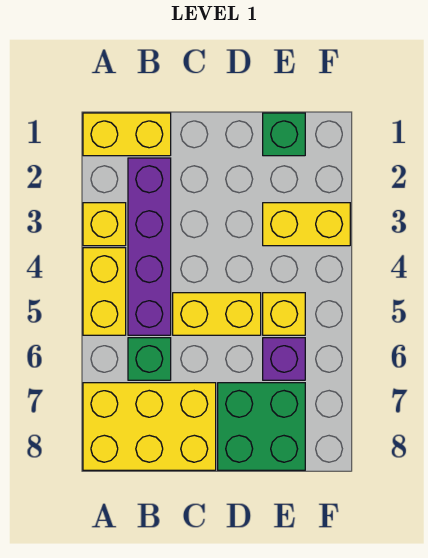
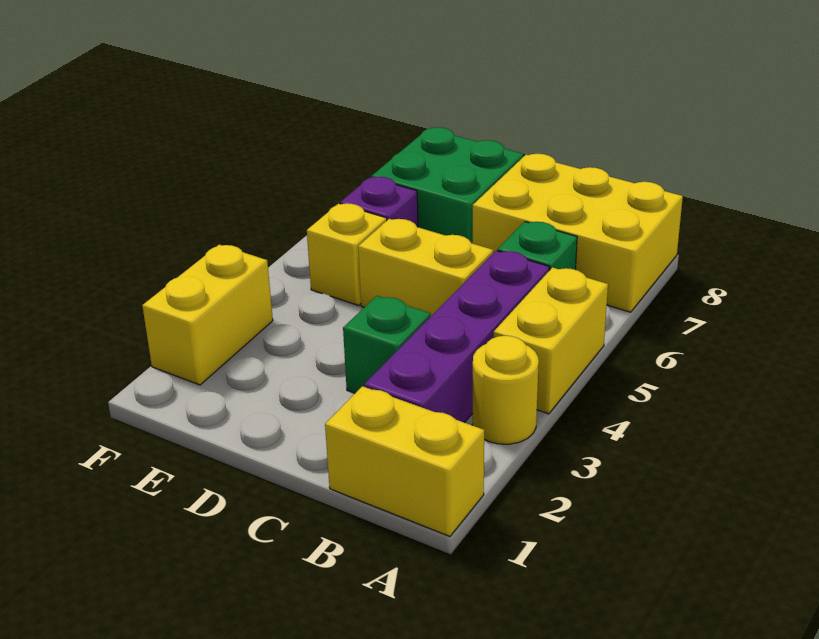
yellow brick A3 level 1 -> yellow round brick A3 level 1
green brick E1 level 1 -> green brick C3 level 1
yellow brick E3:F3 level 1 -> yellow brick F2:F3 level 1

